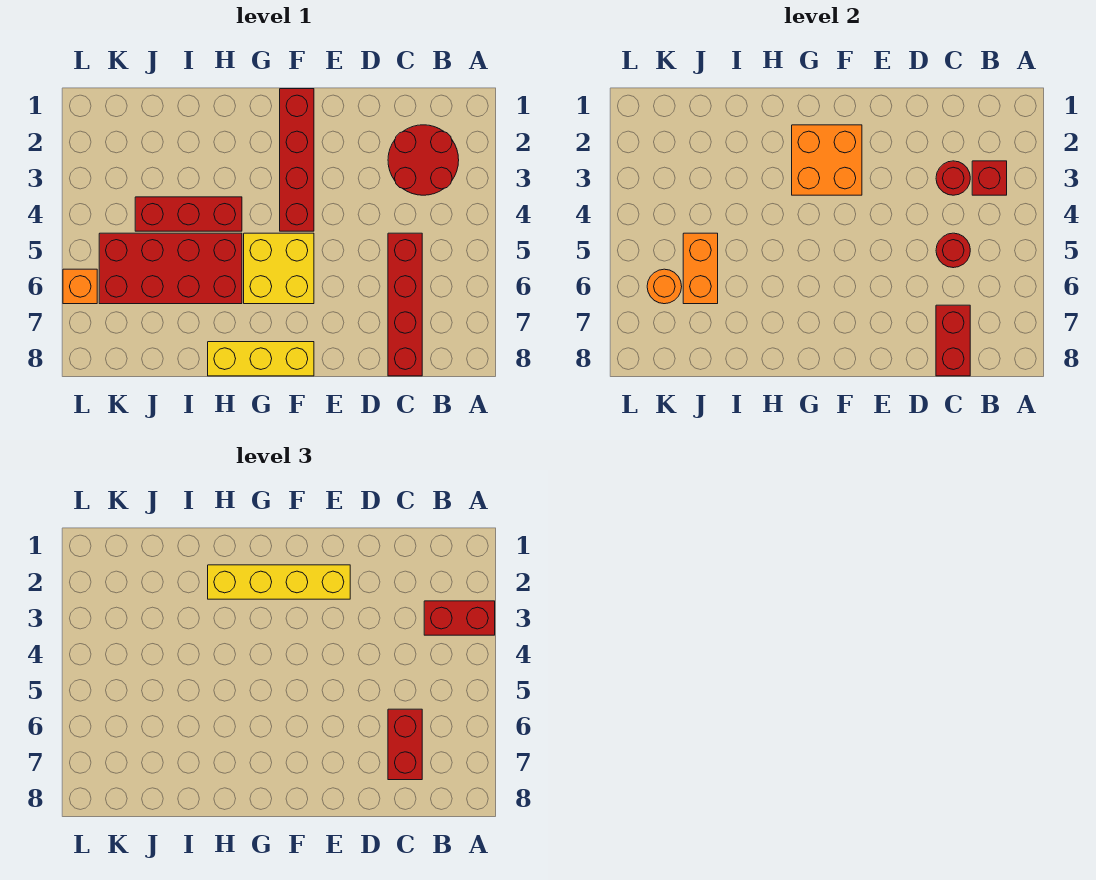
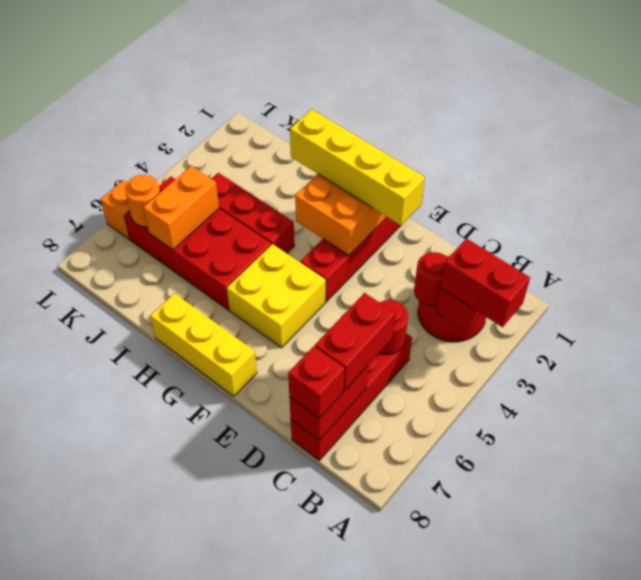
none -> red brick C8 level 3

